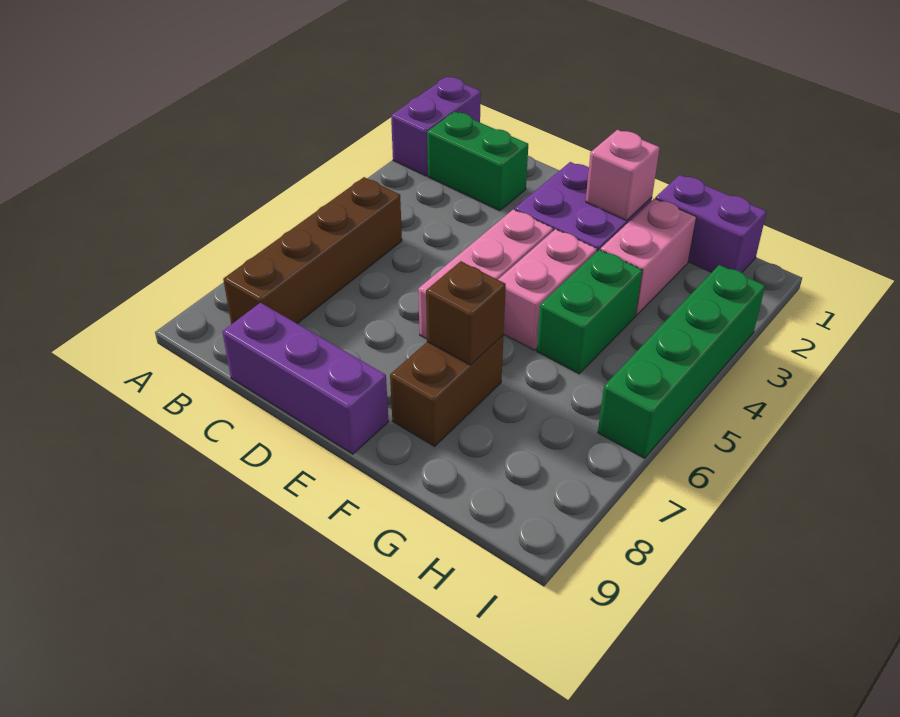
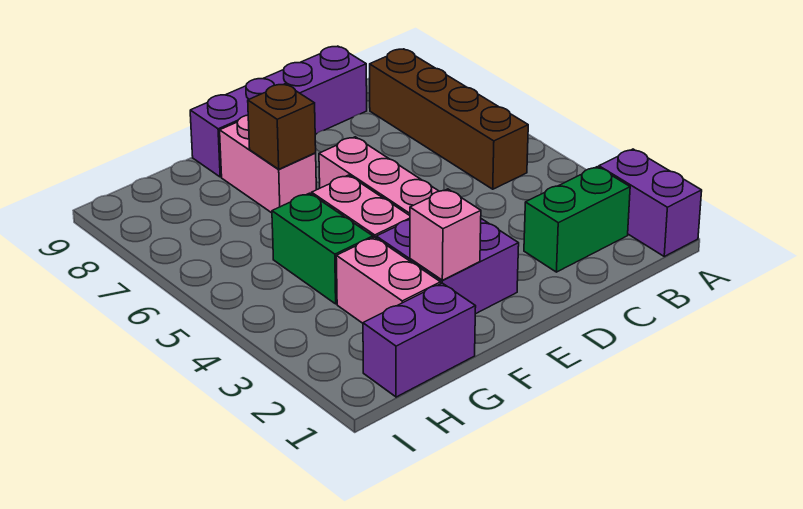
purple brick C9:E9 level 1 -> purple brick C9:F9 level 1
brown brick F7:F8 level 1 -> pink brick F7:F8 level 1
green brick I3:I6 level 1 -> none

